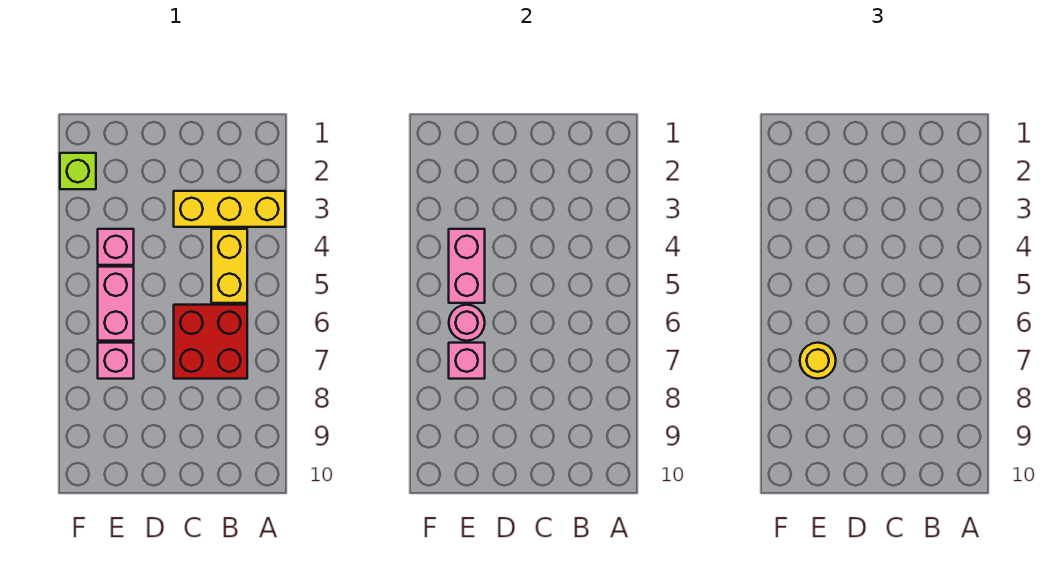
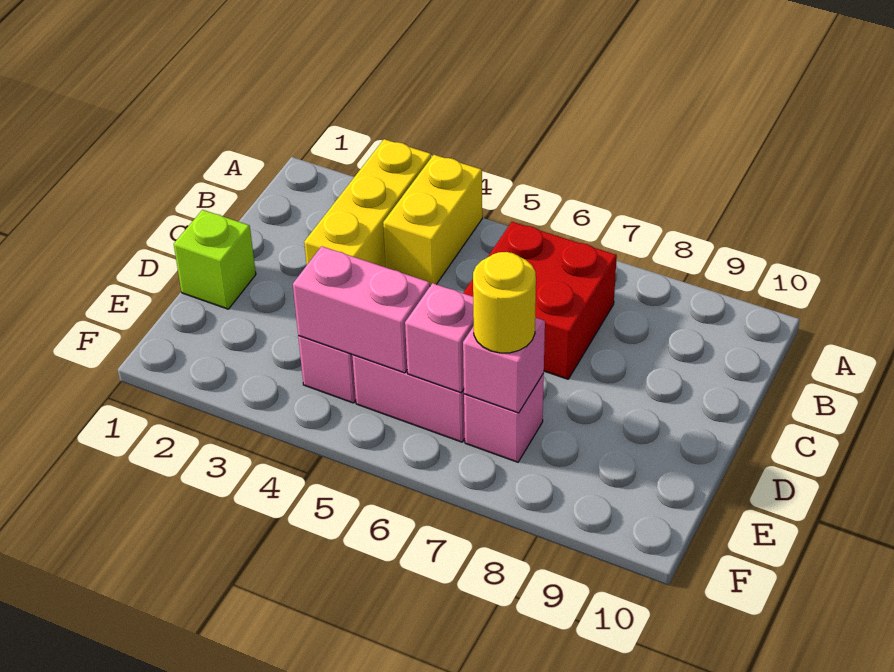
yellow brick B4:B5 level 1 -> yellow brick A4:B4 level 1
pink round brick E6 level 2 -> pink brick E6 level 2
lime brick F2 level 1 -> lime brick D1 level 1

